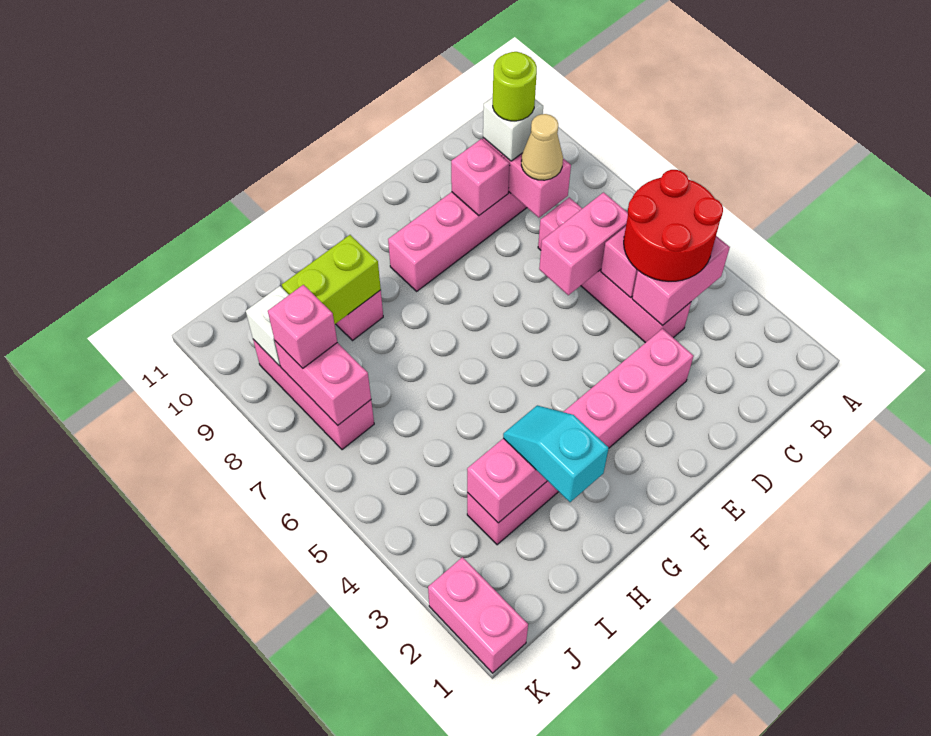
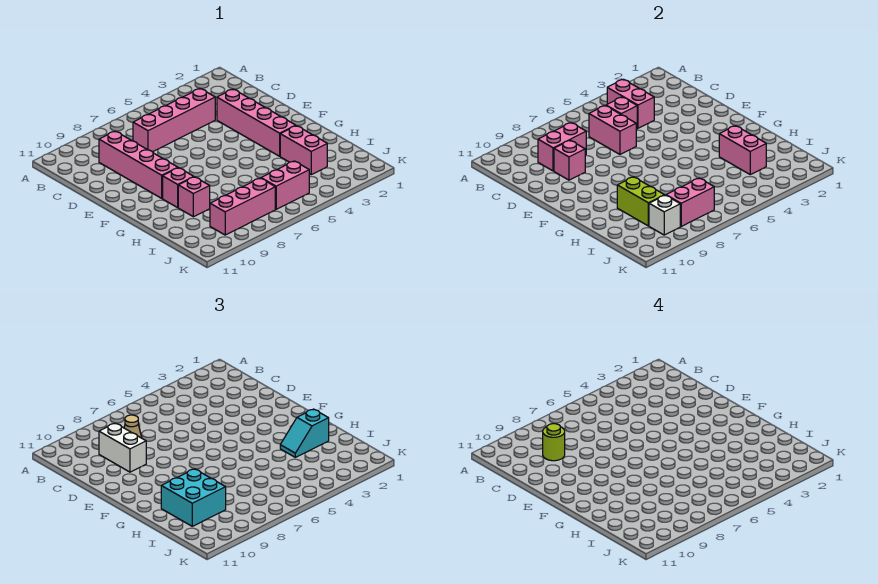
red round brick B4:C5 level 3 -> none
white brick C9 level 3 -> white brick C9:D9 level 3
none -> cyan brick H9:I10 level 3
pink brick J8 level 3 -> pink brick G9 level 1
pink brick K1:K2 level 1 -> pink brick J5:J6 level 1

